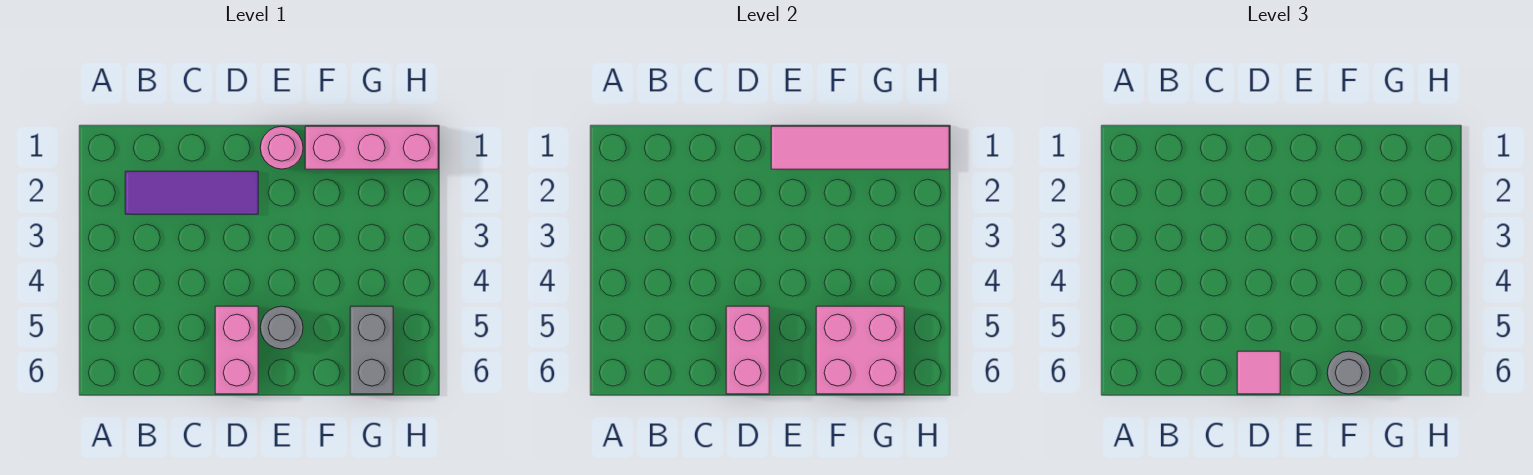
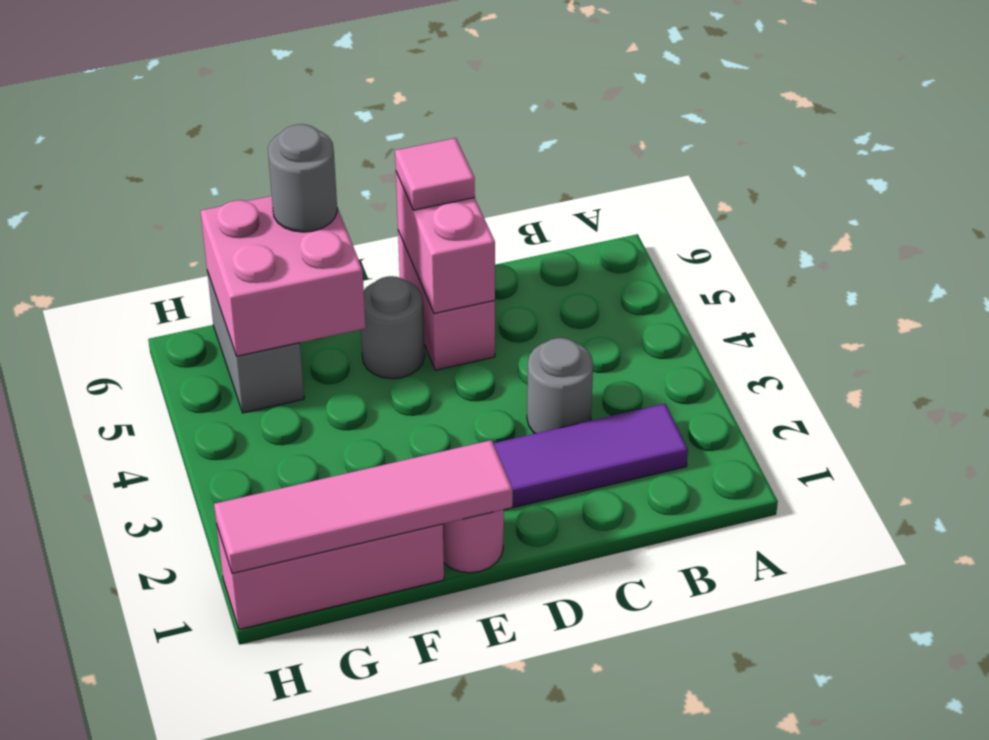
none -> grey round brick C3 level 1

